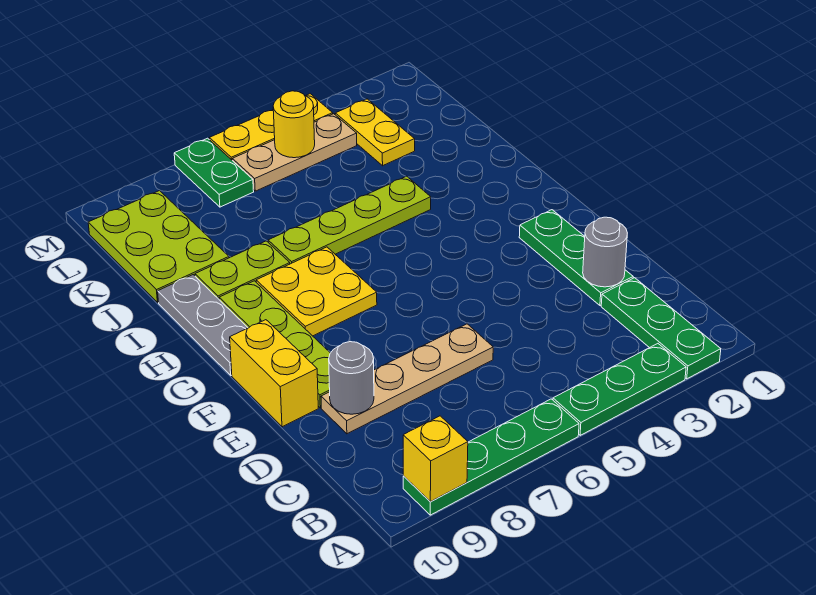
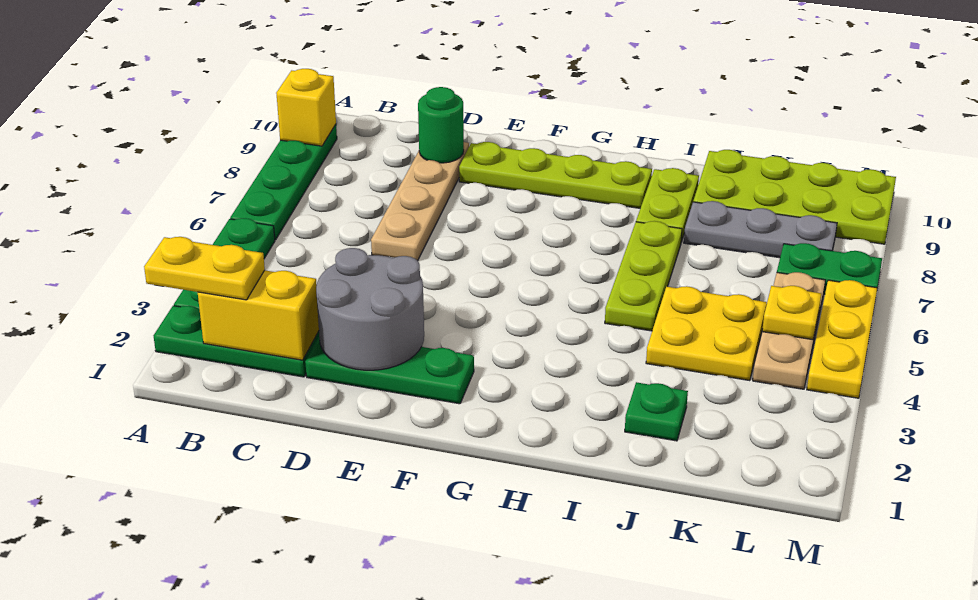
grey round brick D2 level 2 -> grey round brick D2:E3 level 2
grey round brick D9 level 2 -> green round brick D9 level 2
yellow brick E10:F10 level 1 -> yellow brick B2:C2 level 2
yellow plate G7:H8 level 1 -> yellow plate J4:K5 level 1
grey plate G10:I10 level 1 -> grey plate J8:L8 level 1
lime plate I4:I7 level 1 -> lime plate I5:I7 level 1
none -> green plate J2 level 1
lime plate J9:L10 level 1 -> lime plate J9:M10 level 1
yellow plate K3:L3 level 1 -> yellow plate A2:B2 level 3
yellow round brick L5 level 2 -> yellow plate L5 level 2

